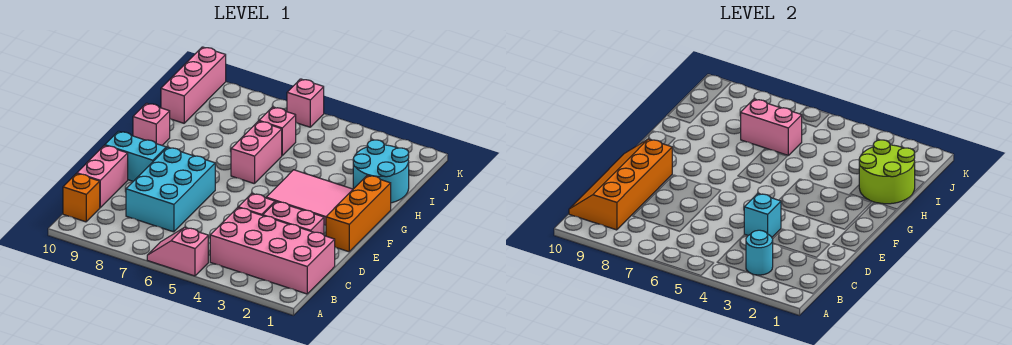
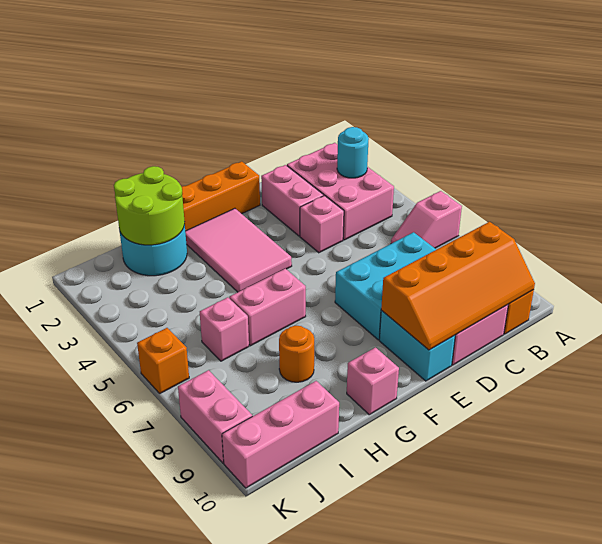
pink slope A5:A6 level 1 top 5 -> pink slope A6:B6 level 1 top A
pink brick B1:C4 level 1 -> pink brick B2:C4 level 1
cyan brick D4 level 2 -> none
none -> orange round brick H8 level 1
pink brick I6:I7 level 2 -> pink brick K8:K9 level 1
pink brick K6 level 1 -> orange brick K6 level 1

